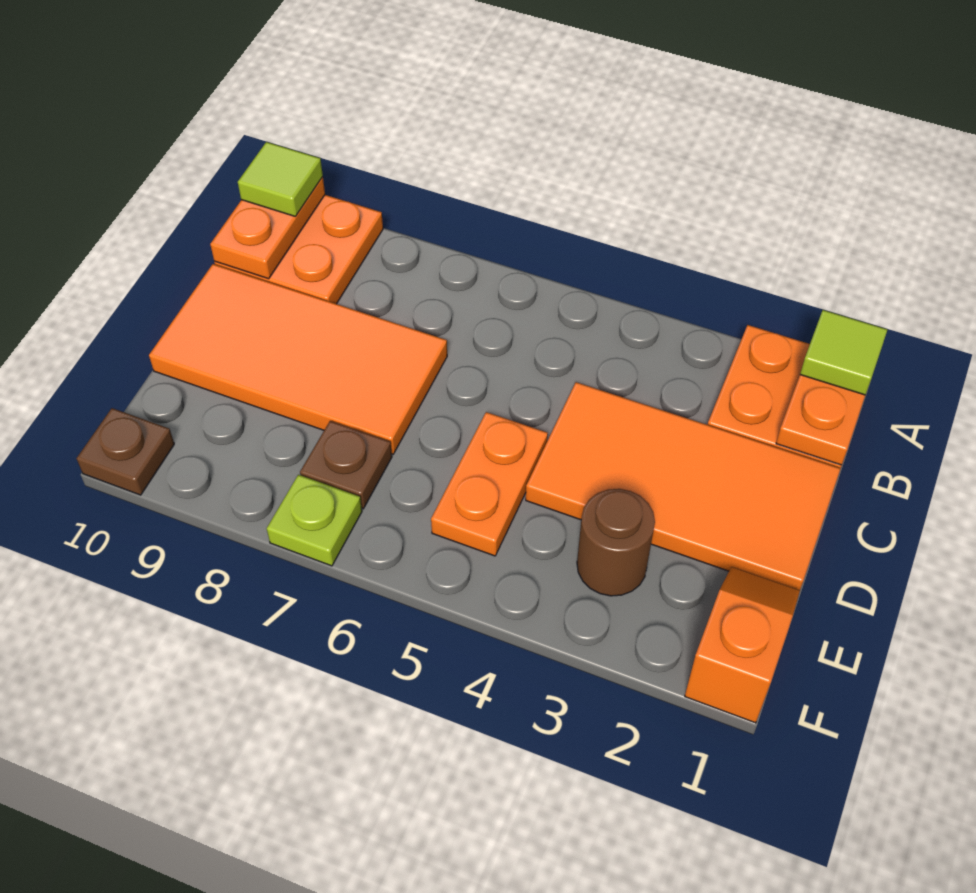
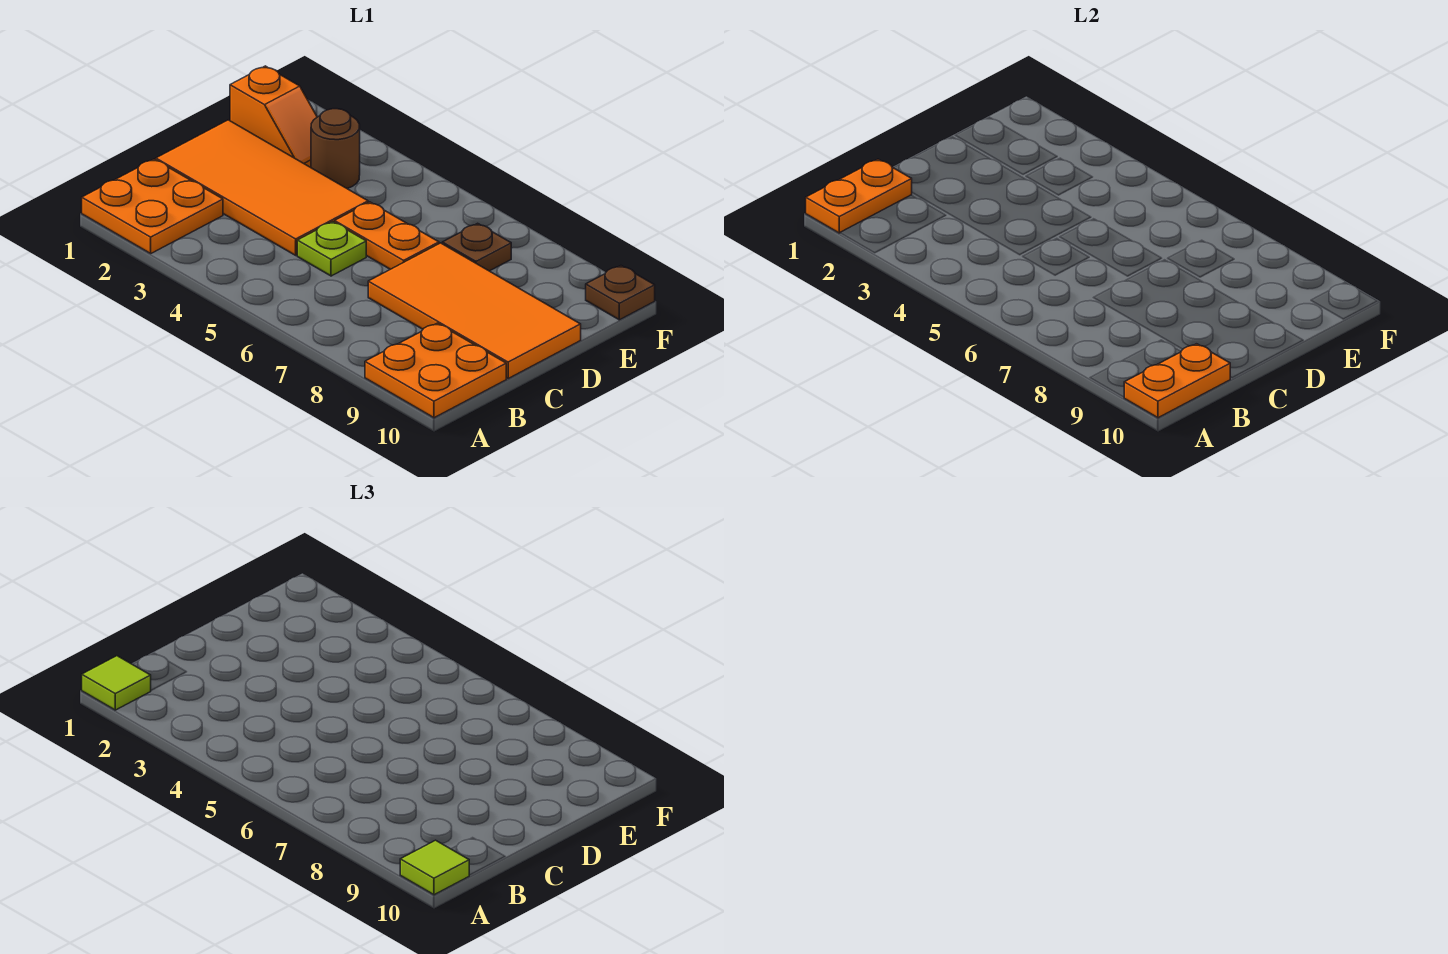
orange plate D5:E5 level 1 -> orange plate D5:D6 level 1
orange slope E1:F1 level 1 top F -> orange slope E1:E2 level 1 top 1
lime plate F7 level 1 -> lime plate C5 level 1

